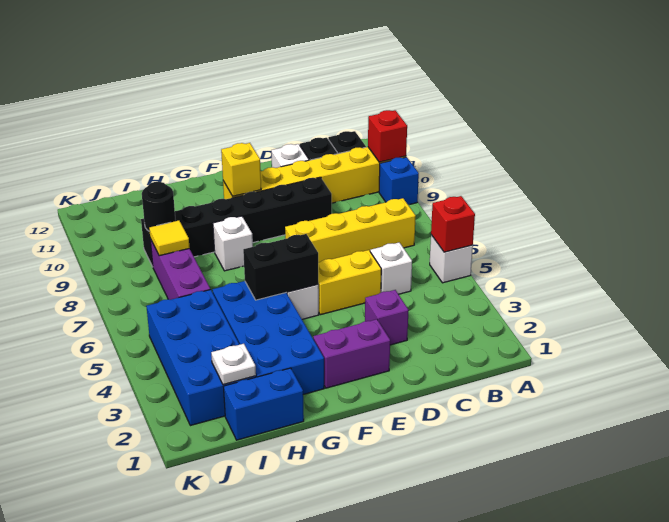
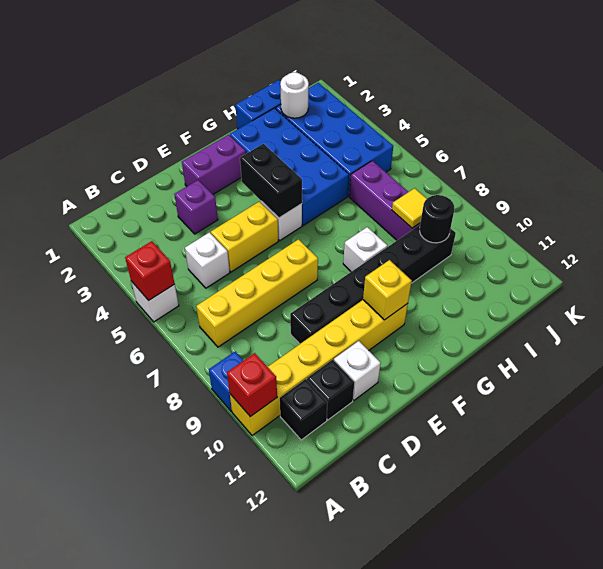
black brick F5:G5 level 2 -> black brick F4:F5 level 2
white plate I2 level 2 -> white round brick I2 level 2

